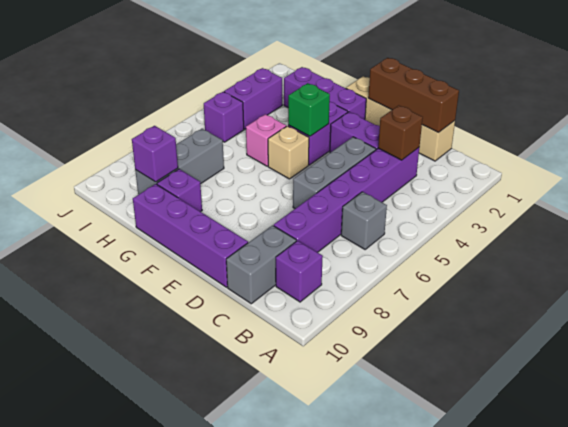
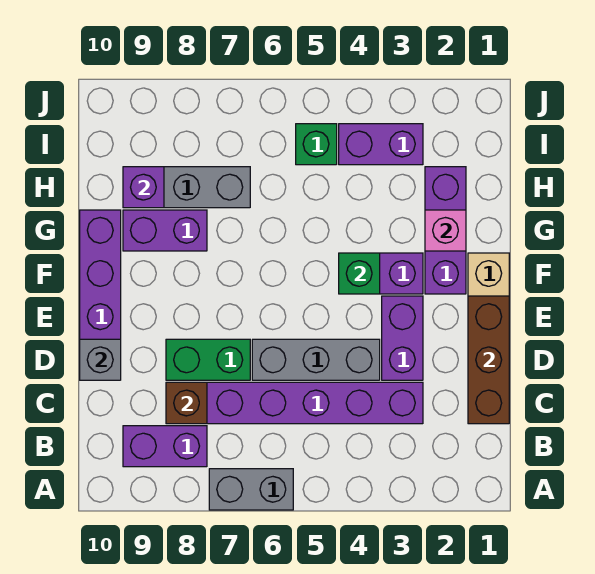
grey brick B6 level 1 -> grey brick D10 level 2
purple brick B9 level 1 -> purple brick B8:B9 level 1
brown brick C3 level 2 -> brown brick C8 level 2
grey brick C9:C10 level 1 -> grey brick A6:A7 level 1
none -> green brick D7:D8 level 1
tan brick F5 level 1 -> none
pink brick G5 level 1 -> pink brick G2 level 2
purple brick G9 level 1 -> purple brick G8:G9 level 1
purple brick I5 level 1 -> green brick I5 level 1

